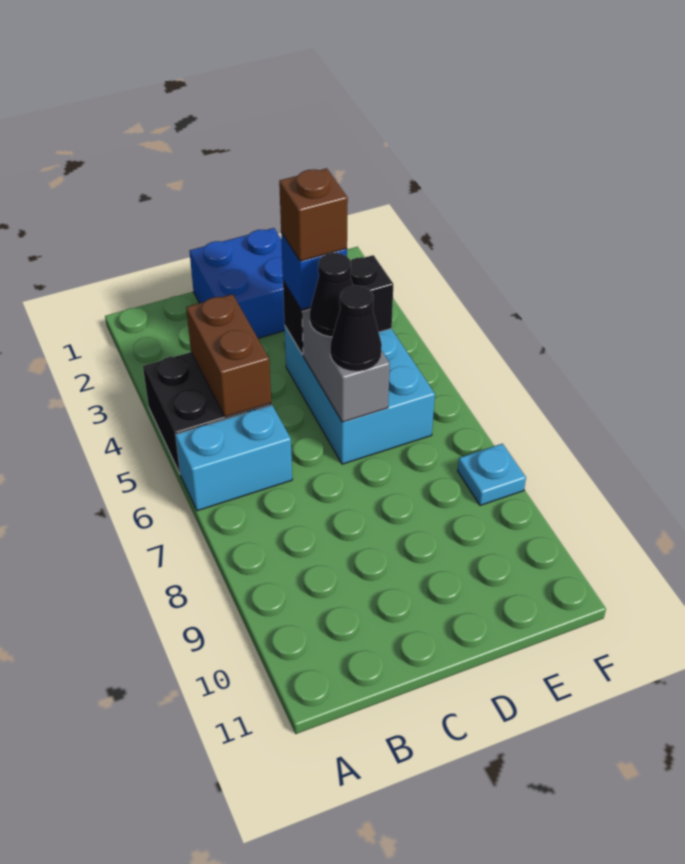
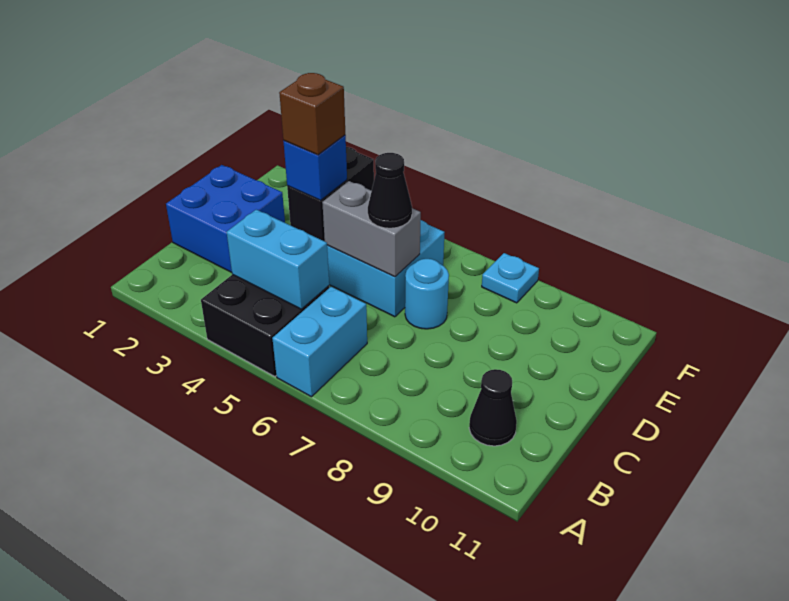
brown brick B4:B5 level 2 -> cyan brick B4:B5 level 2
black cone D5 level 3 -> black cone B10 level 1
none -> cyan round brick D7 level 1

